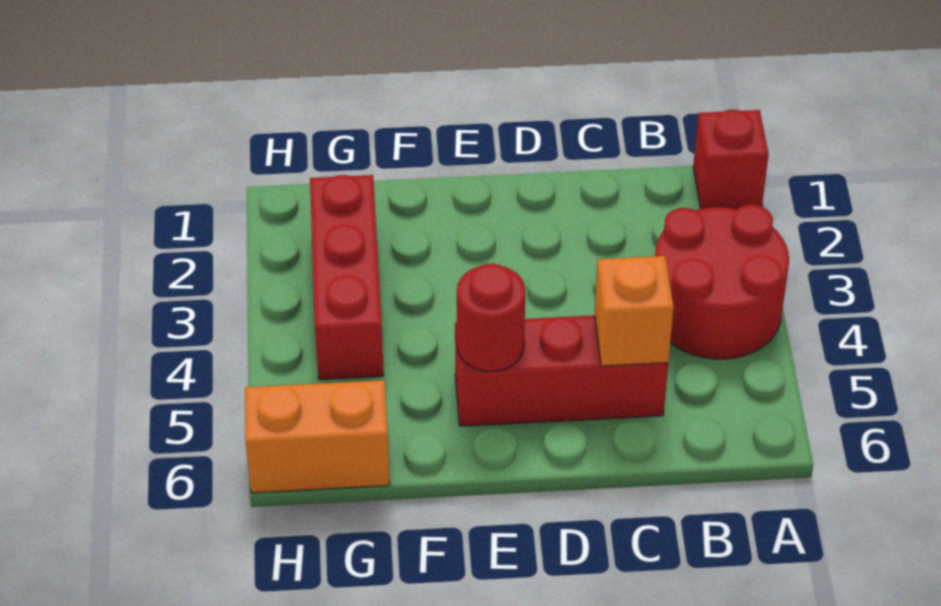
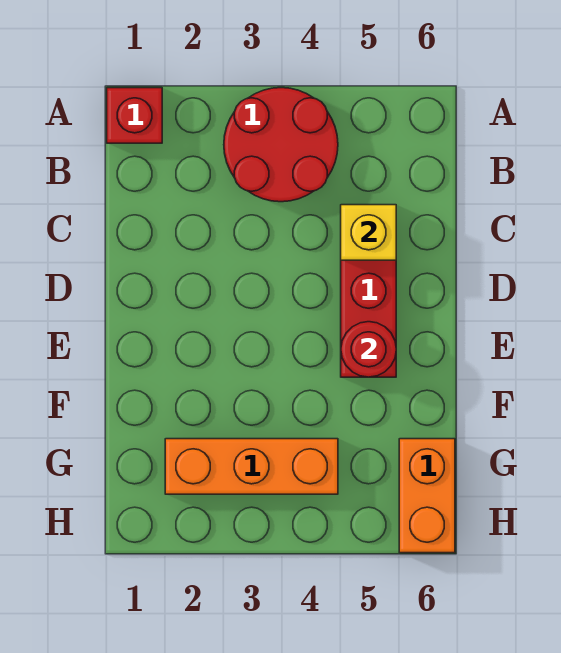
orange brick C5 level 2 -> yellow brick C5 level 2
red brick G2:G4 level 1 -> orange brick G2:G4 level 1

